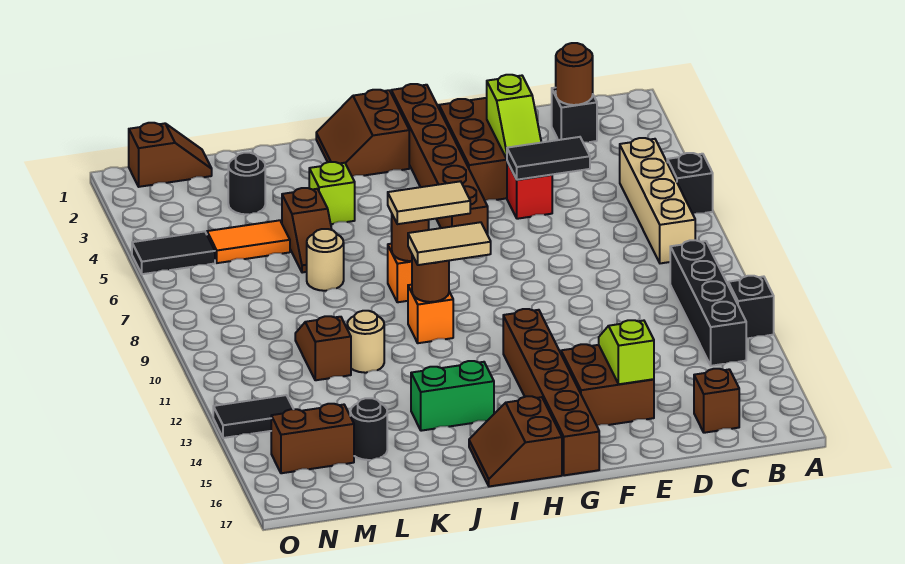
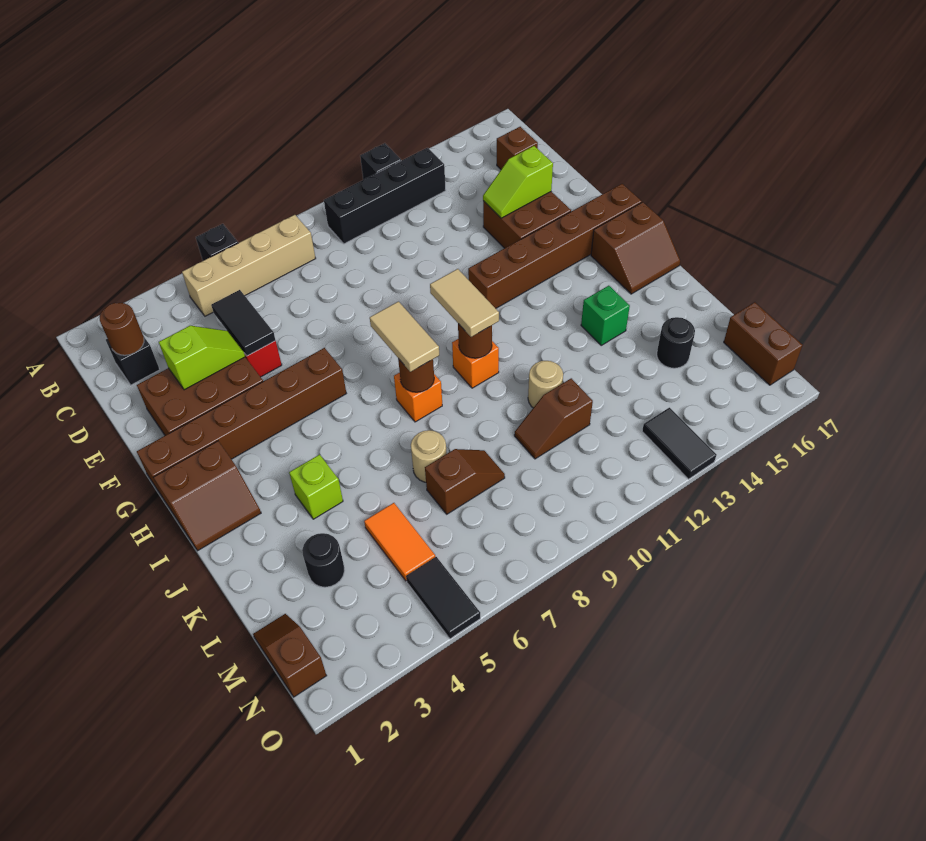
green brick I14:J14 level 1 -> green brick J14 level 1
brown slope K5:K6 level 1 top 5 -> brown slope L7:L8 level 1 top 7
brown brick M15:N15 level 1 -> brown brick M17:N17 level 1

